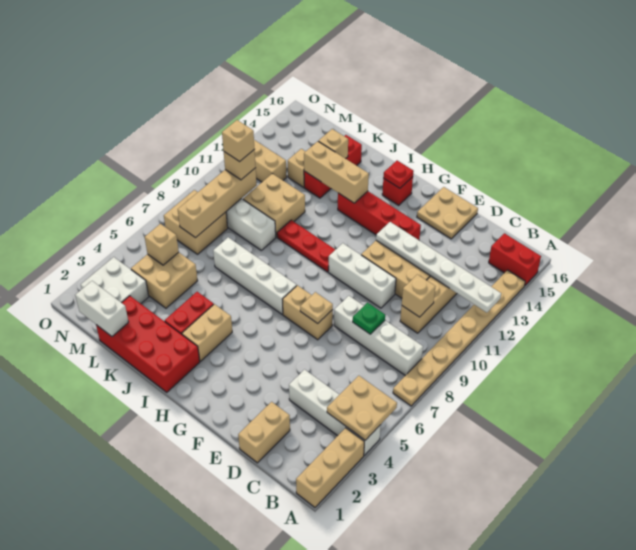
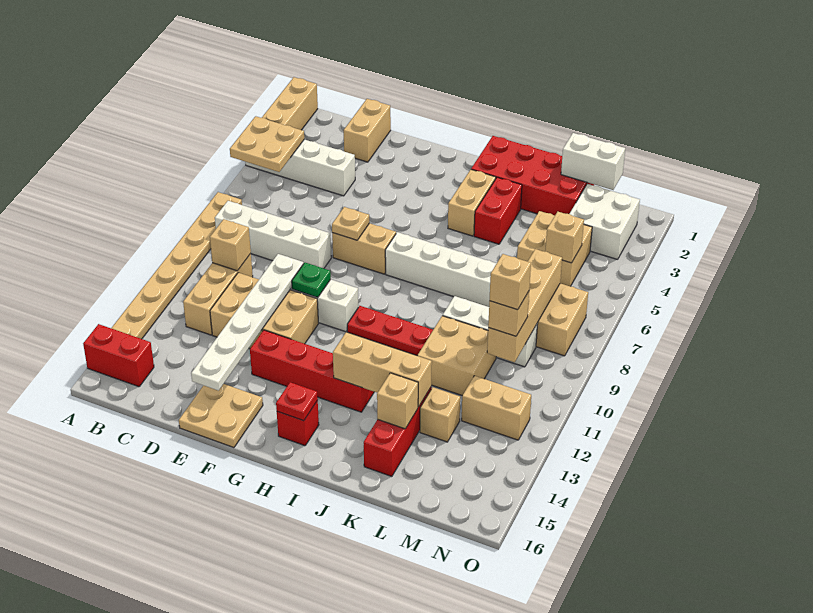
white plate A12:F12 level 2 -> white plate E10:E15 level 2
green plate D8 level 2 -> green plate F10 level 2

